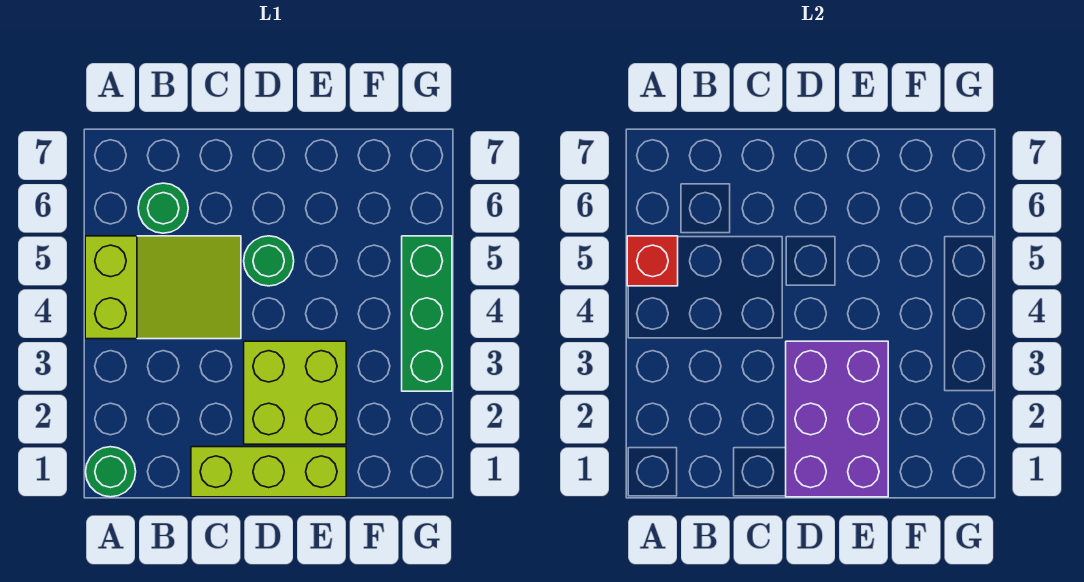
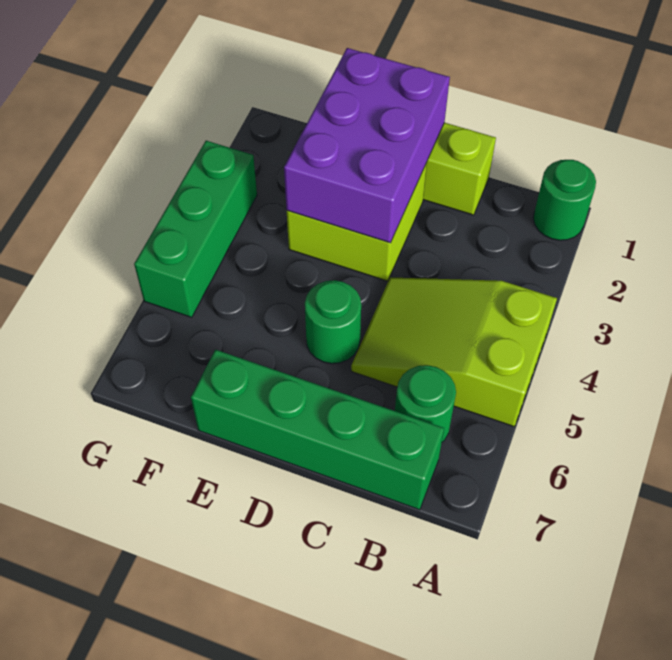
red brick A5 level 2 -> none
none -> green brick B7:E7 level 1

